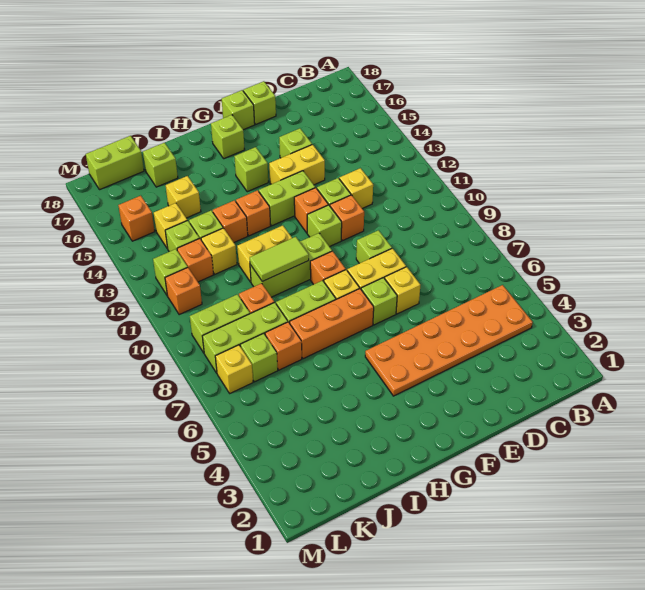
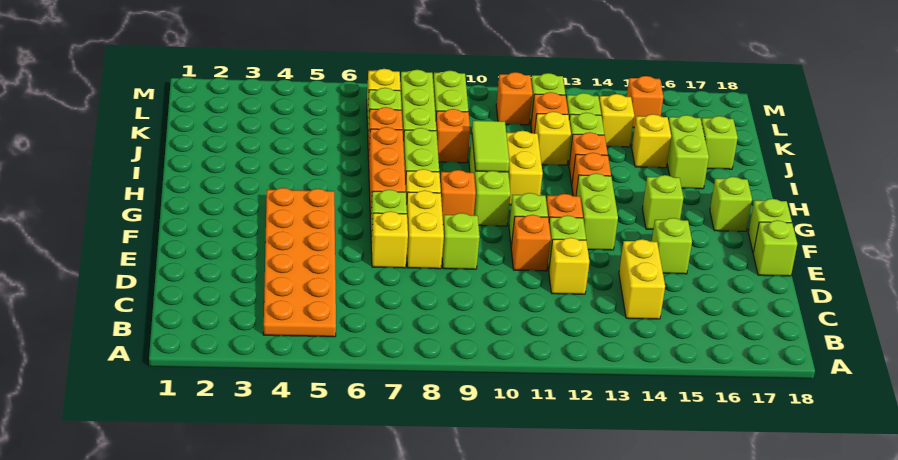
yellow brick E14:F14 level 1 -> yellow brick C14:D14 level 1
lime brick K18:L18 level 1 -> lime brick I16:J16 level 1

